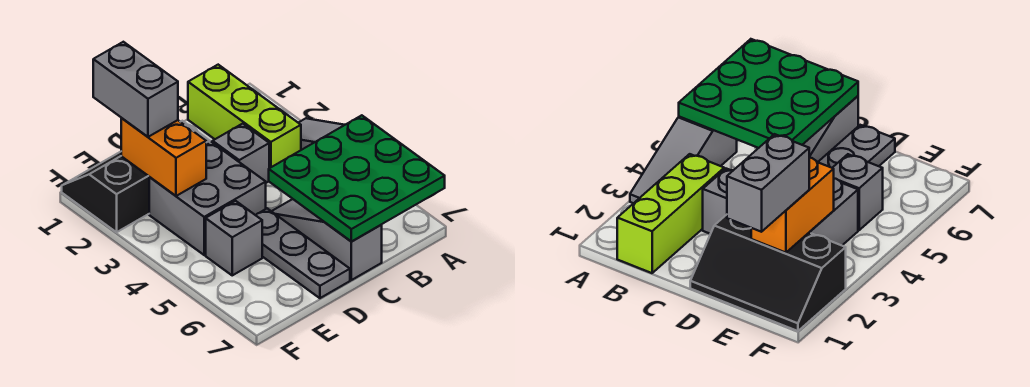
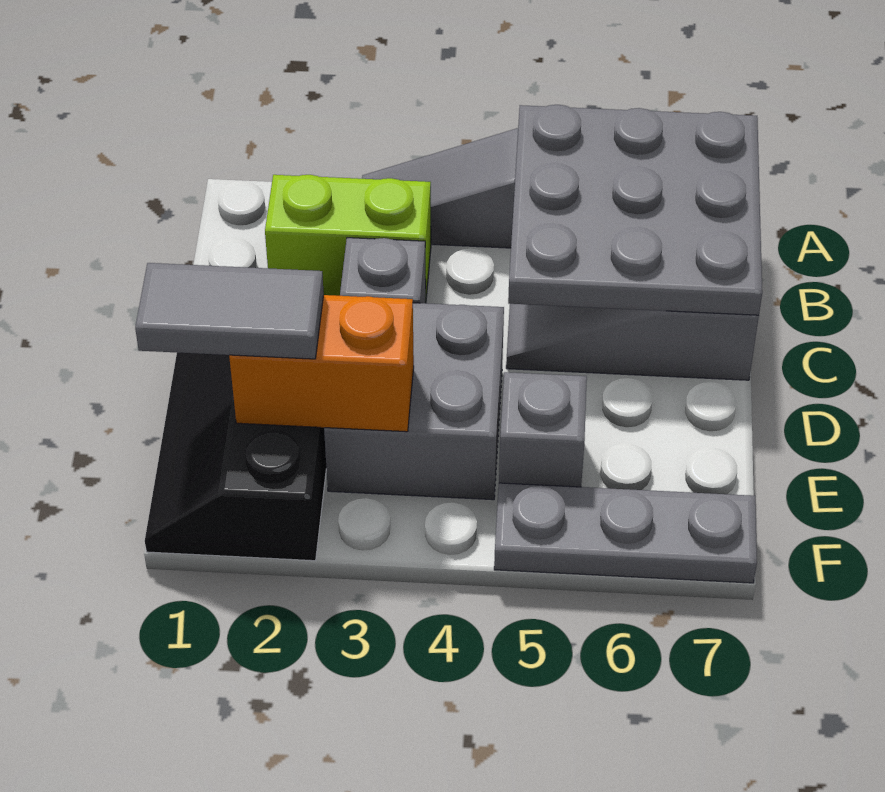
green plate A5:C7 level 2 -> grey plate A5:C7 level 2
lime brick B1:B3 level 1 -> lime brick B2:B3 level 1
grey plate D5:D7 level 1 -> grey plate F5:F7 level 1
grey brick E1:E2 level 3 -> grey tile E1:E2 level 3

